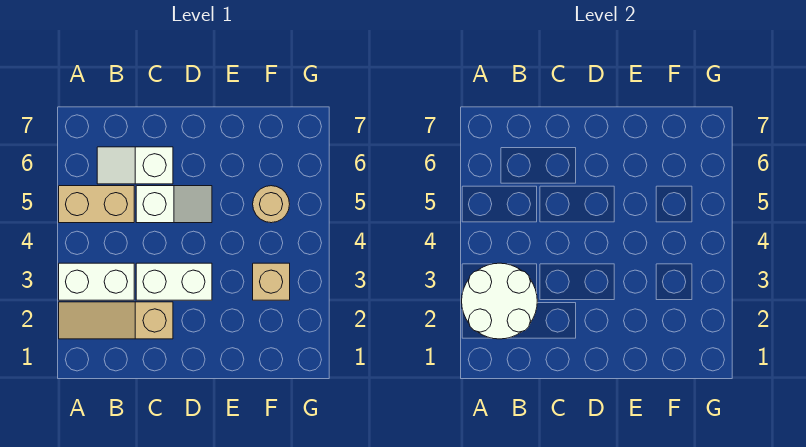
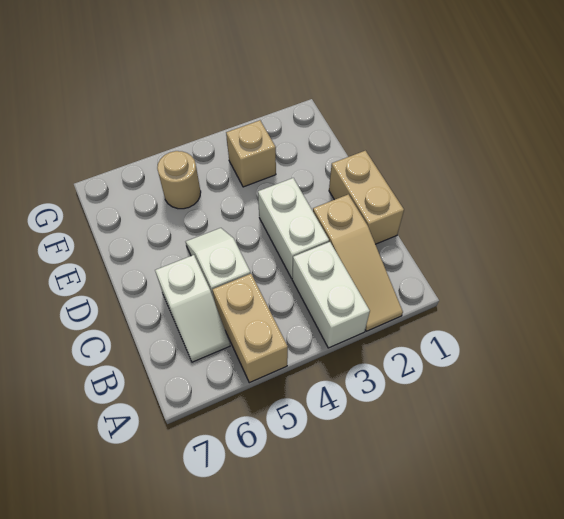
white round brick A2:B3 level 2 -> none
none -> tan brick C1:D1 level 1

